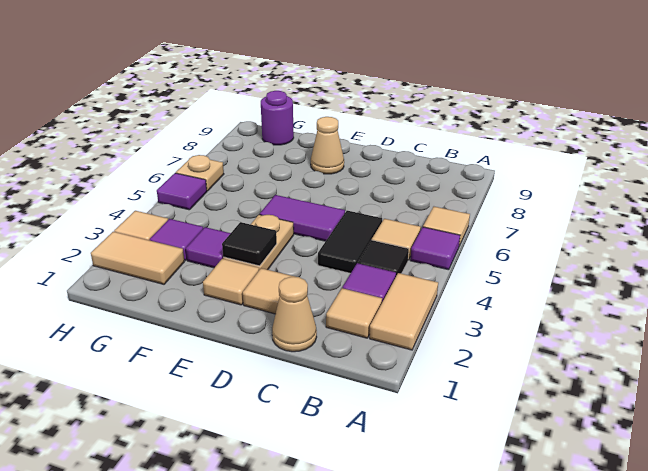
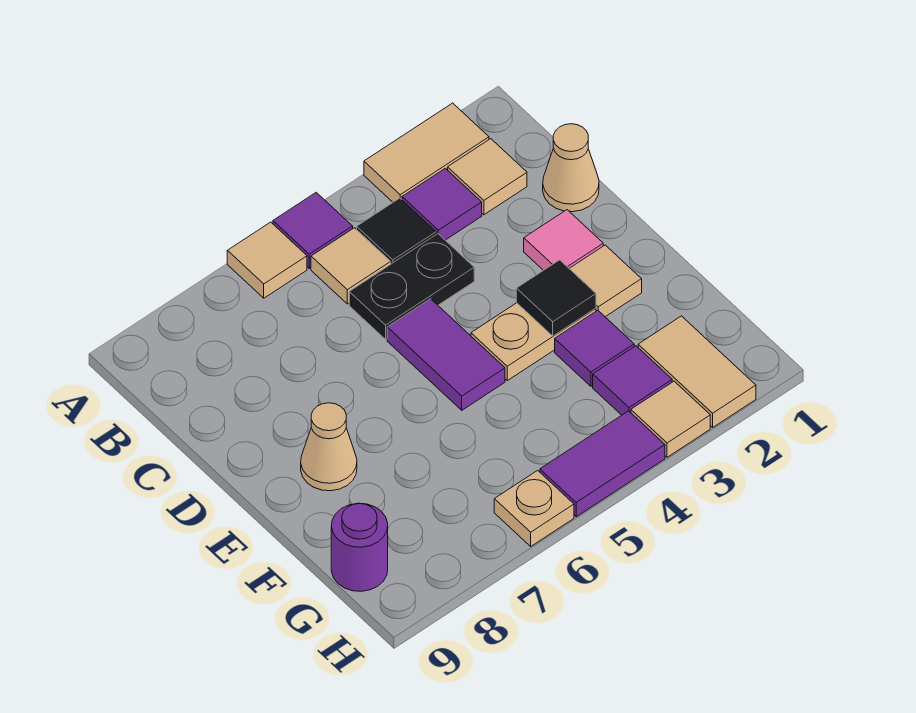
black tile C4:C5 level 1 -> black plate C4:C5 level 1
tan tile D2 level 1 -> pink tile D2 level 1
purple tile H5 level 1 -> purple tile H4:H5 level 1

